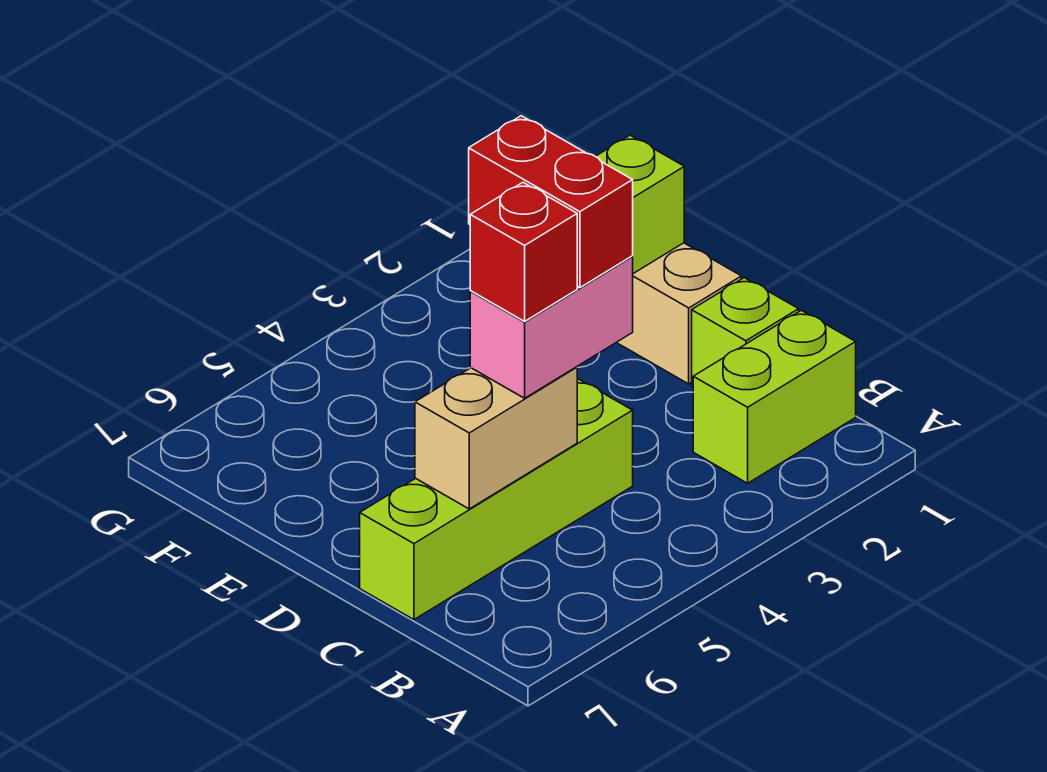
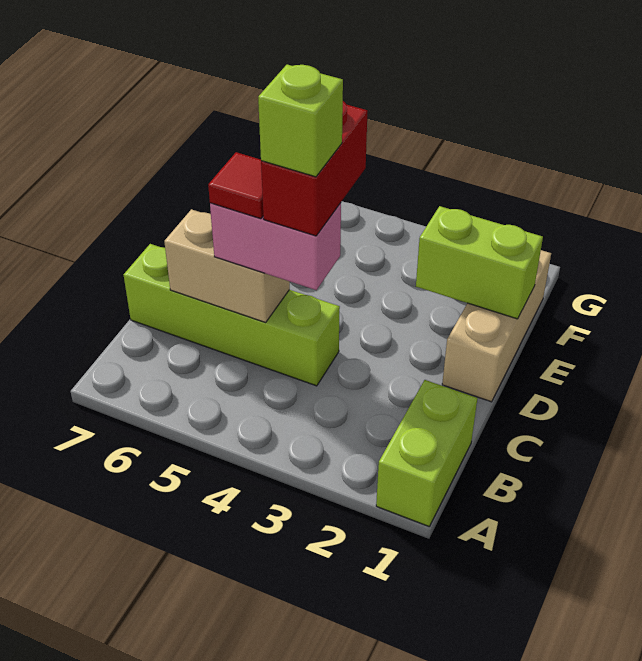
lime brick B1:B2 level 1 -> lime brick A1:B1 level 1
lime brick C1 level 1 -> lime brick C4 level 5
red brick C5 level 4 -> red tile C5 level 4

